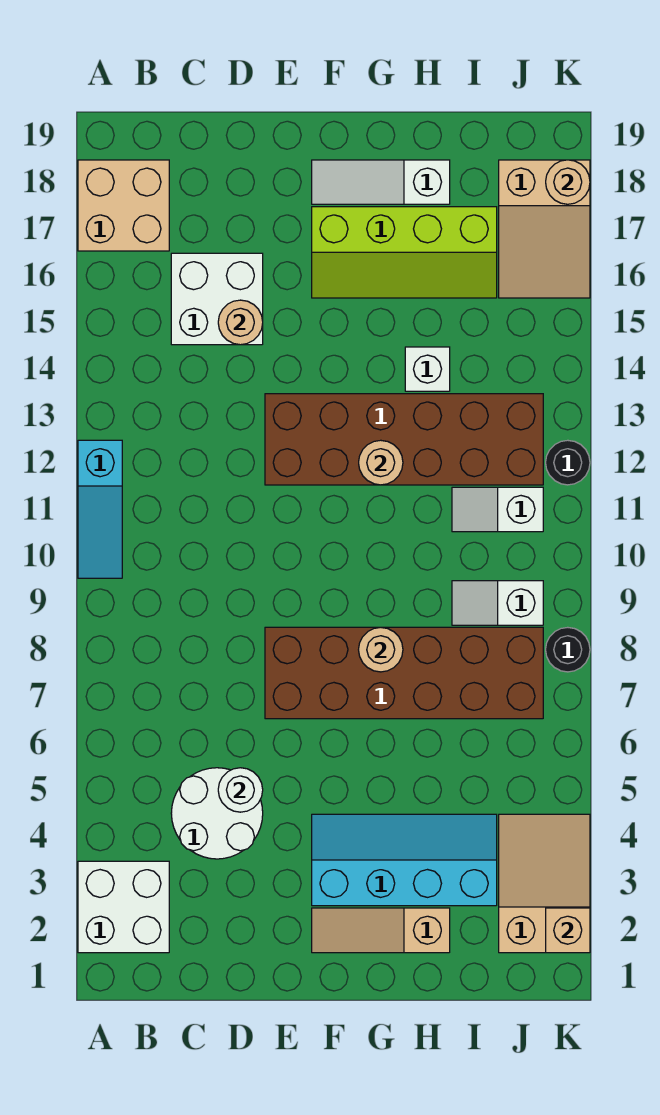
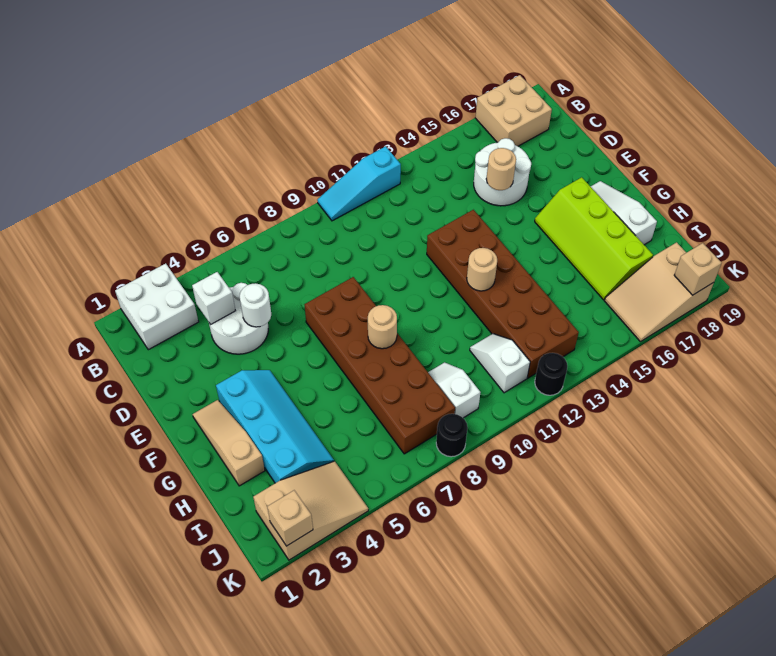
white brick C15:D16 level 1 -> white round brick C15:D16 level 1
white brick H14 level 1 -> white brick C4 level 2
tan round brick K18 level 2 -> tan brick K18 level 2

